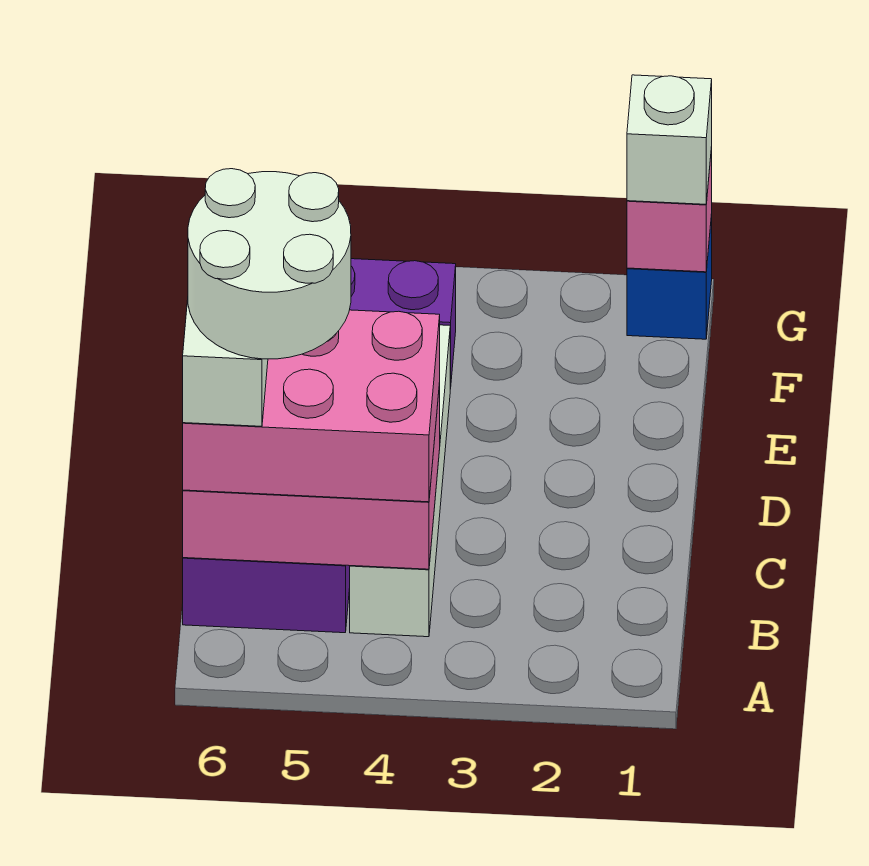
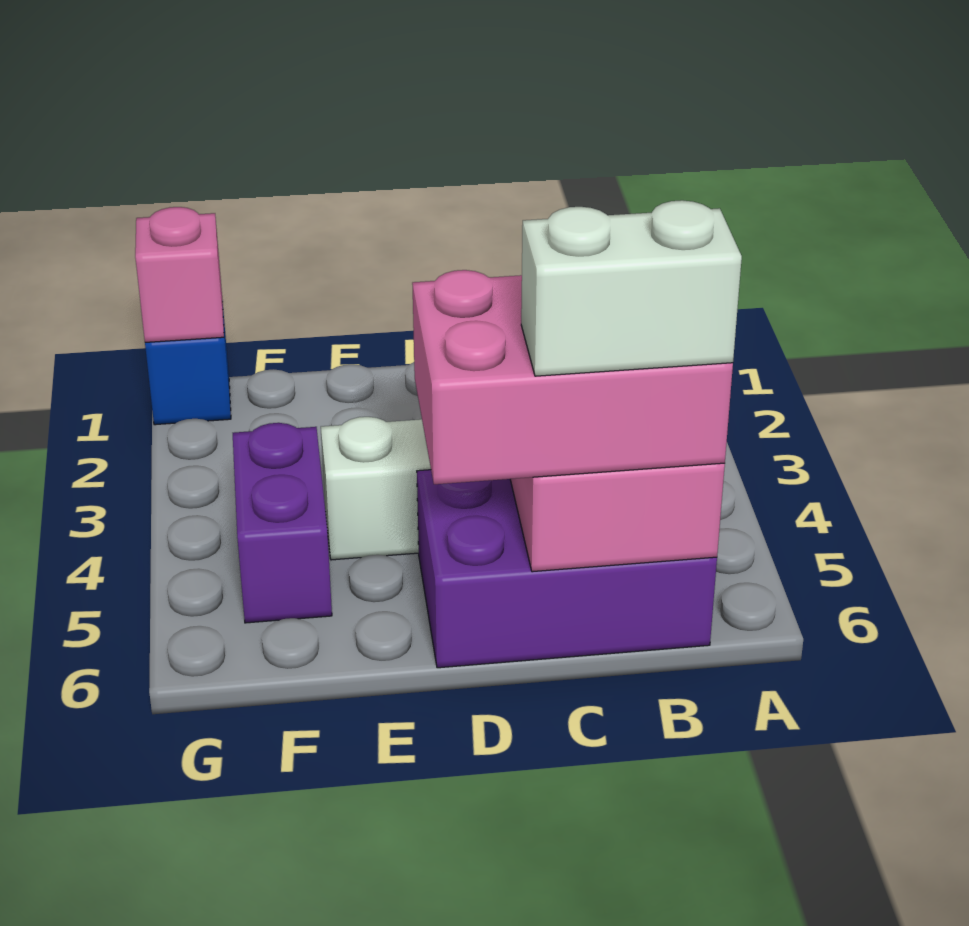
pink brick B4:C6 level 3 -> pink brick B5:D6 level 3
white round brick B5:C6 level 5 -> none
white brick G1 level 3 -> none

